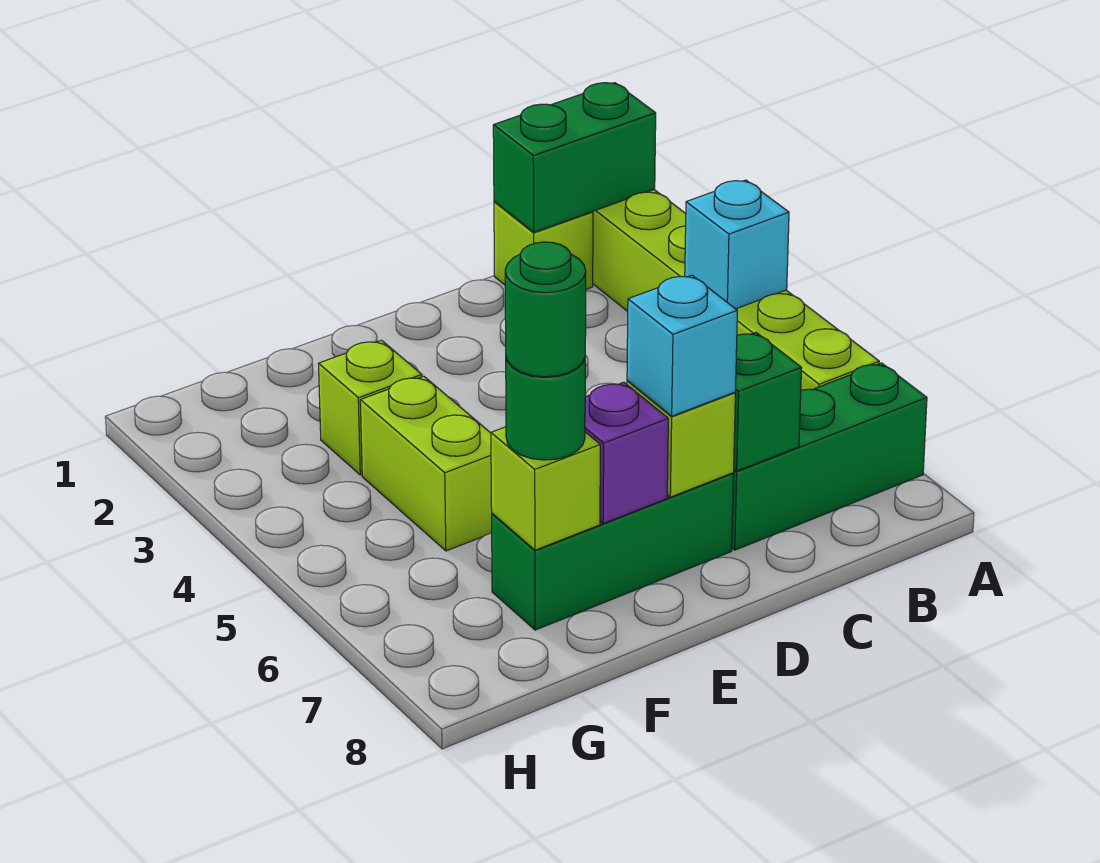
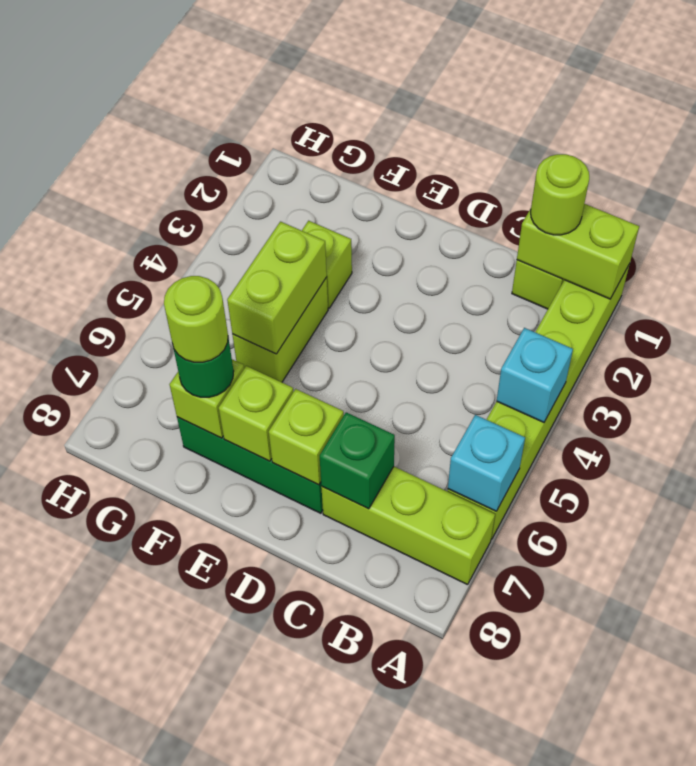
green brick A1:B1 level 2 -> lime brick A1:B1 level 2
green brick A7:C7 level 1 -> lime brick A7:C7 level 1
none -> lime round brick B1 level 3
cyan brick D7 level 3 -> cyan brick A6 level 2
purple brick E7 level 2 -> lime brick E7 level 2
none -> lime brick F4:F5 level 2
green round brick F7 level 4 -> lime round brick F7 level 4

